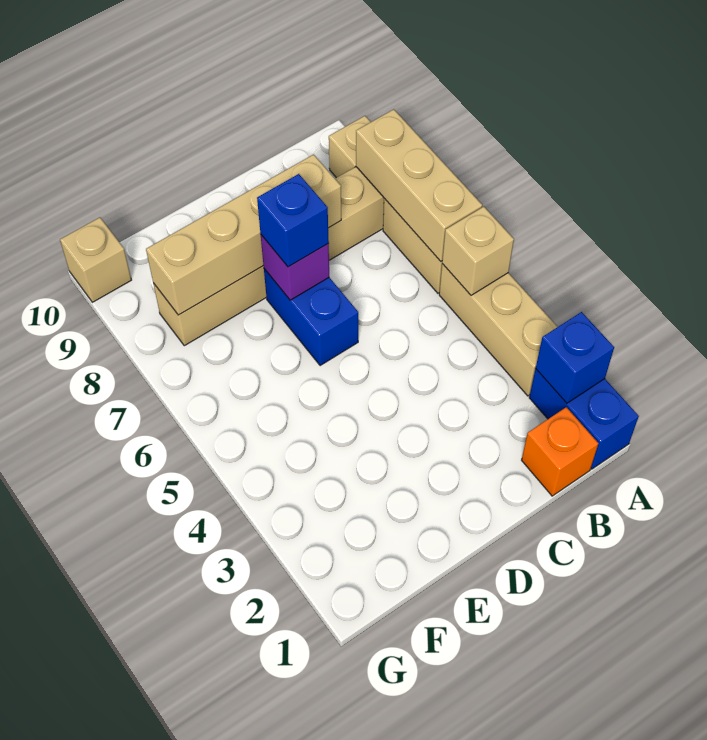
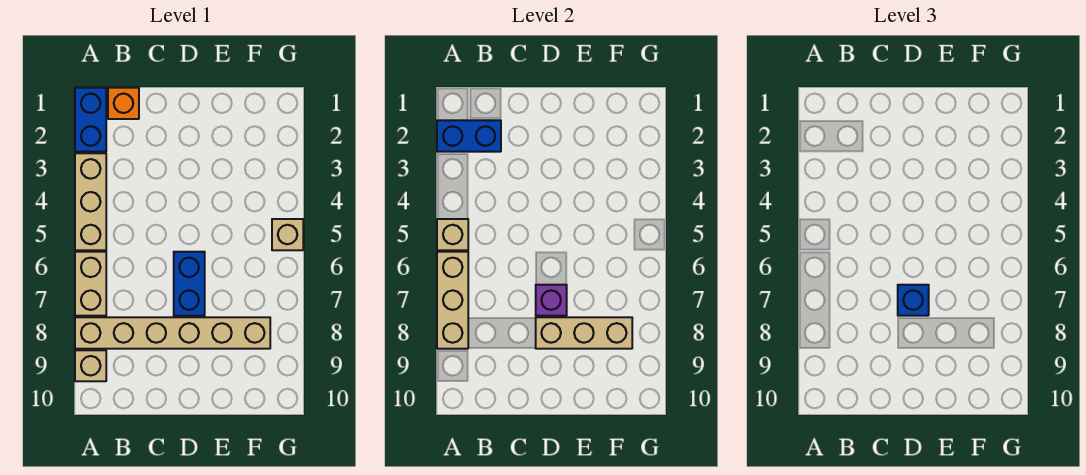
blue brick A2 level 2 -> blue brick A2:B2 level 2
tan brick C8:F8 level 2 -> tan brick D8:F8 level 2
tan brick G10 level 1 -> tan brick G5 level 1

